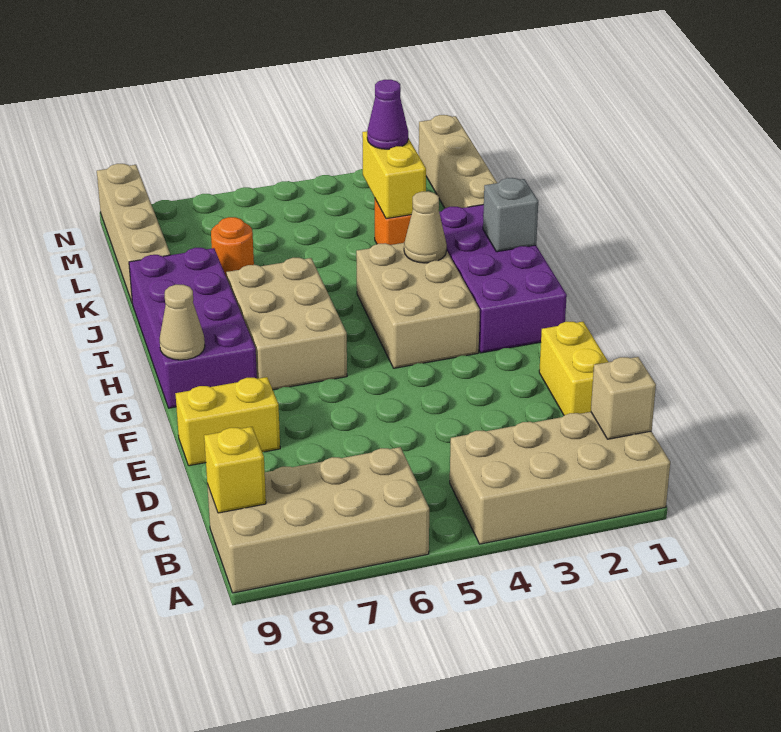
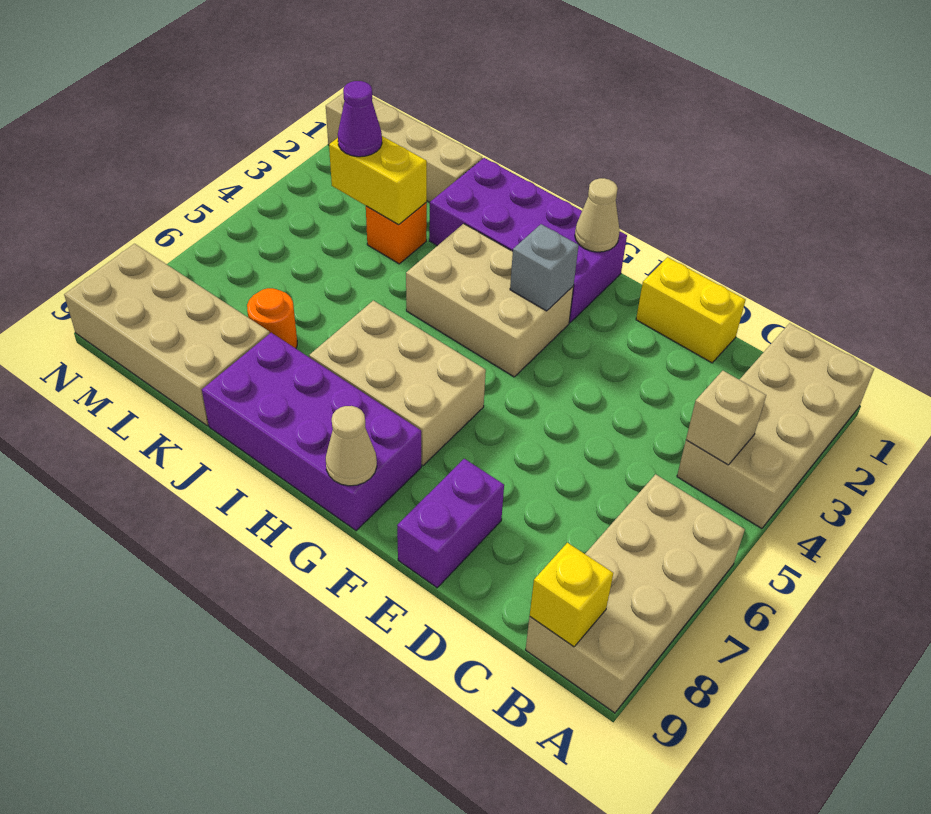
tan brick B1 level 2 -> tan brick B4 level 2
yellow brick E8:E9 level 1 -> purple brick E8:E9 level 1
grey brick I1 level 2 -> grey brick G3 level 2
tan cone I3 level 2 -> tan cone G1 level 2
tan brick K9:N9 level 1 -> tan brick K8:N9 level 1

